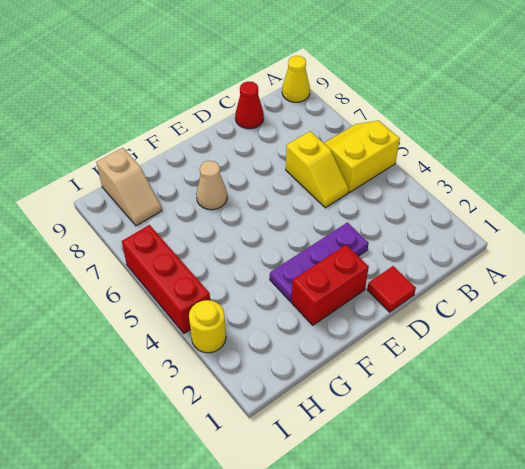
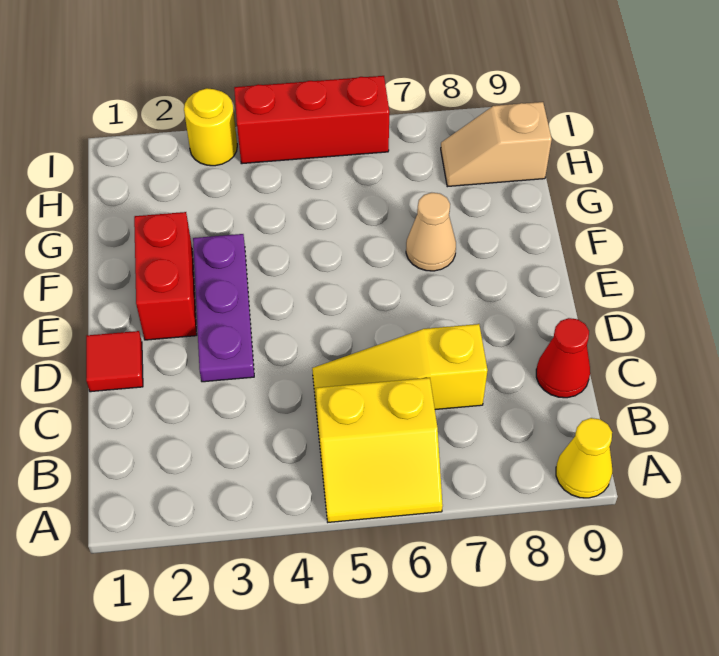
yellow slope A5:B6 level 1 top 5 -> yellow slope A5:B6 level 1 top B
yellow slope C5:C6 level 1 top 6 -> yellow slope C5:C7 level 1 top 7

